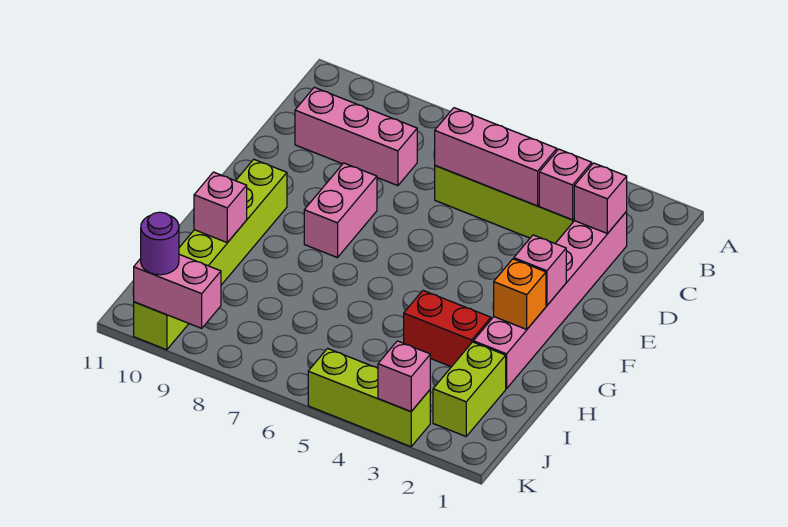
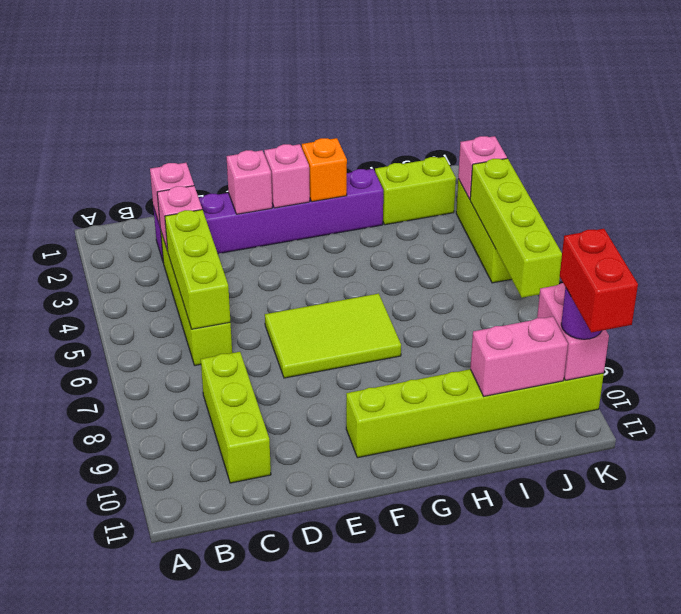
pink brick C2:H2 level 1 -> purple brick C2:H2 level 1
pink brick C4:C6 level 2 -> lime brick C4:C6 level 2
pink brick C8:C10 level 1 -> lime brick C8:C10 level 1
none -> lime tile E6:G7 level 1
pink brick E8:F8 level 1 -> pink brick I10:J10 level 2
red brick H3:H4 level 1 -> red brick K10:K11 level 4
pink brick H10 level 2 -> pink brick E2 level 2
none -> lime brick K4:K7 level 2

